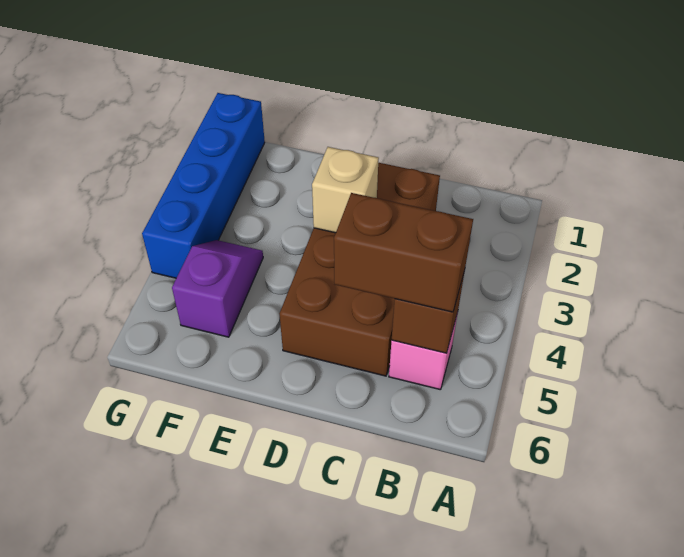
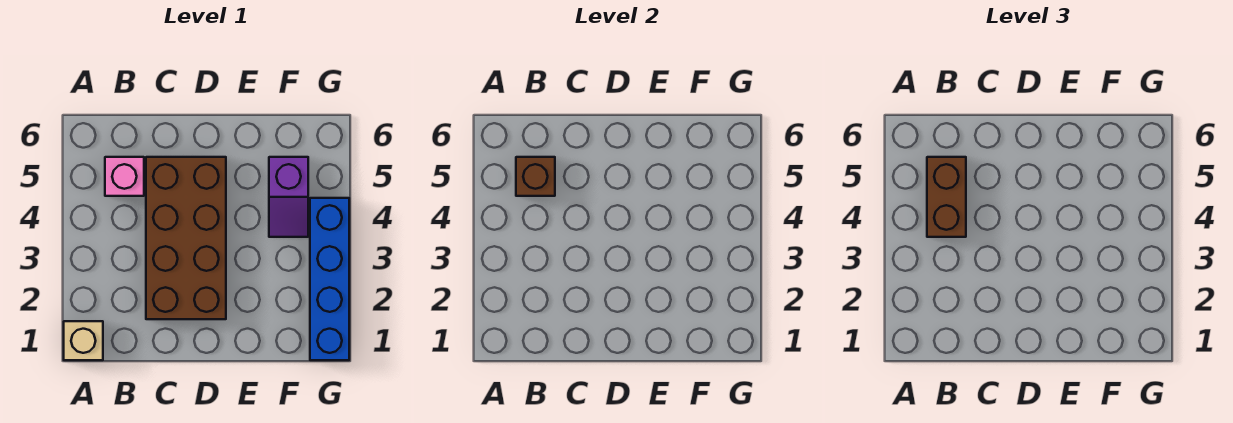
brown brick B5:C5 level 3 -> brown brick B4:B5 level 3
tan brick D3 level 2 -> tan brick A1 level 1

